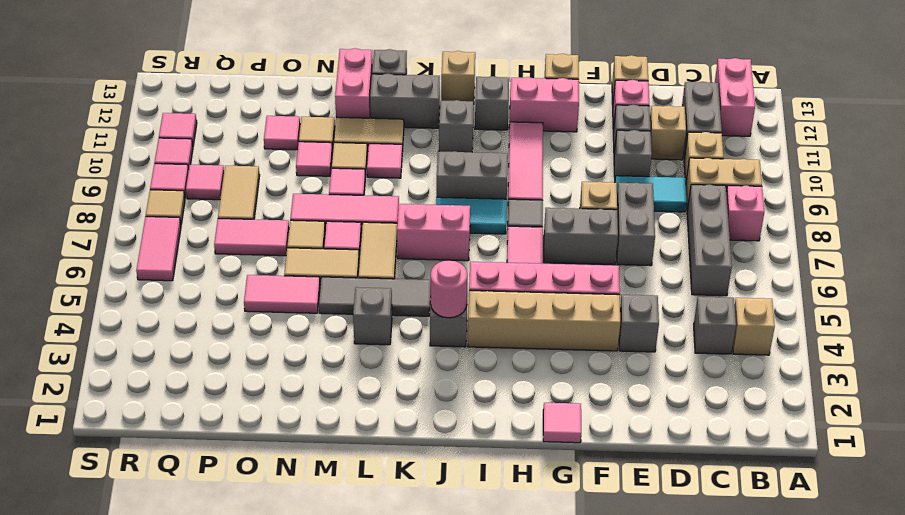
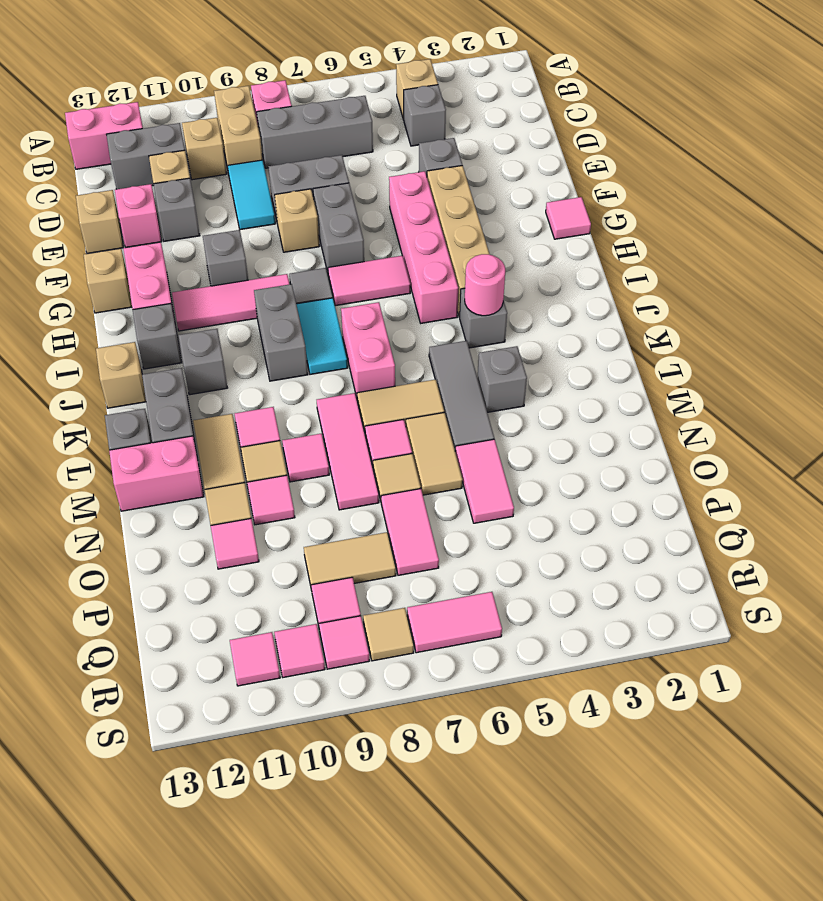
grey brick E10 level 1 -> grey brick G10 level 1

